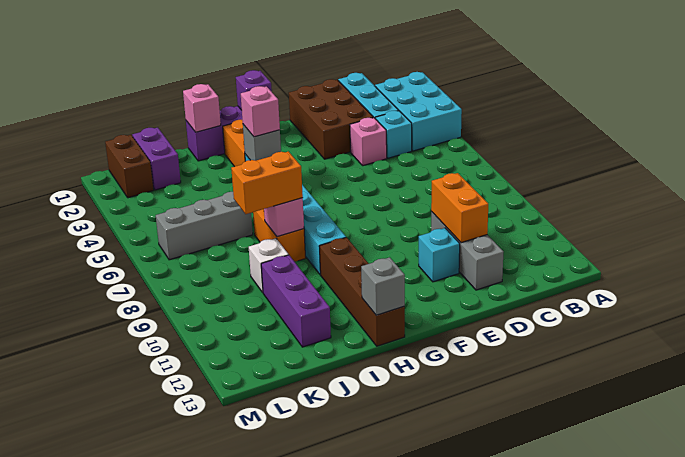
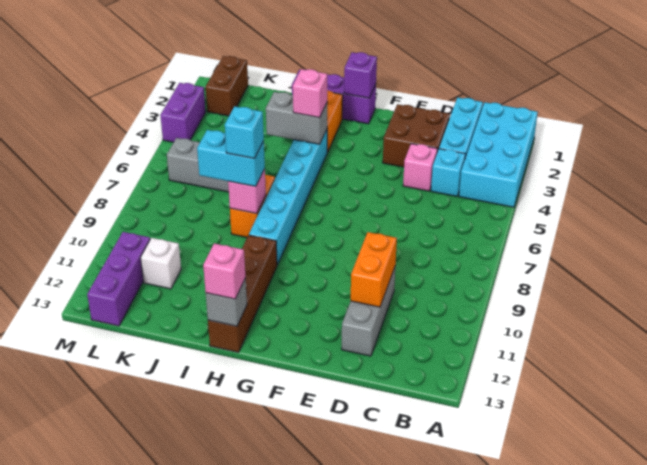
cyan brick A2:B4 level 1 -> cyan brick A1:B4 level 1
brown brick D1:E3 level 1 -> brown brick D2:E3 level 1
cyan brick E11 level 1 -> cyan brick I8 level 4
grey brick H4 level 2 -> grey brick H4:I4 level 2
pink brick I1 level 2 -> pink brick H13 level 3
orange brick I8:J8 level 3 -> cyan brick I8:J8 level 3
white brick J9 level 1 -> white brick K11 level 1
purple brick J10:J12 level 1 -> purple brick L11:L13 level 1
purple brick K1:K2 level 1 -> purple brick M3:M4 level 1

